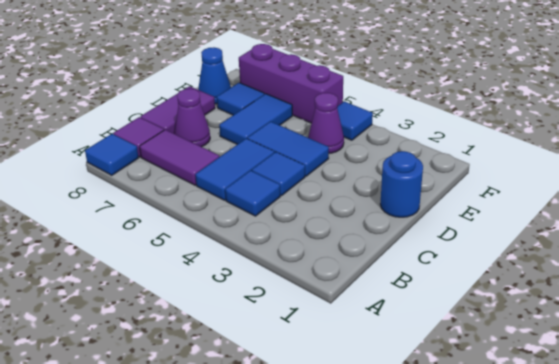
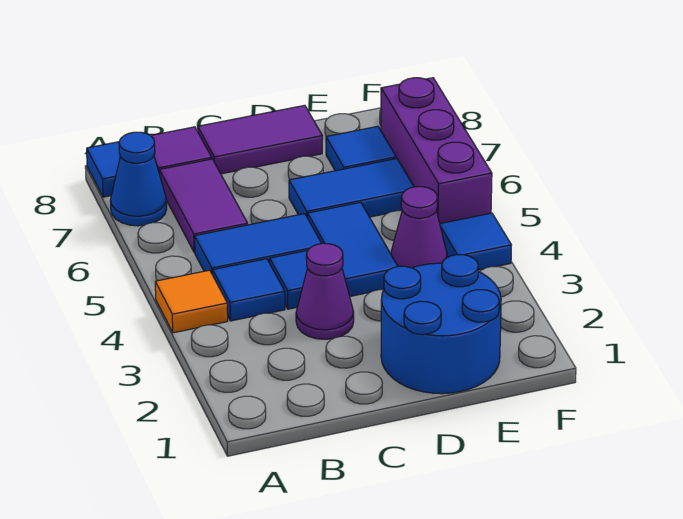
none -> orange tile A4 level 1
purple cone C7 level 1 -> purple cone C3 level 1
blue round brick D1 level 1 -> blue round brick D1:E2 level 1
blue cone E8 level 1 -> blue cone A7 level 1

